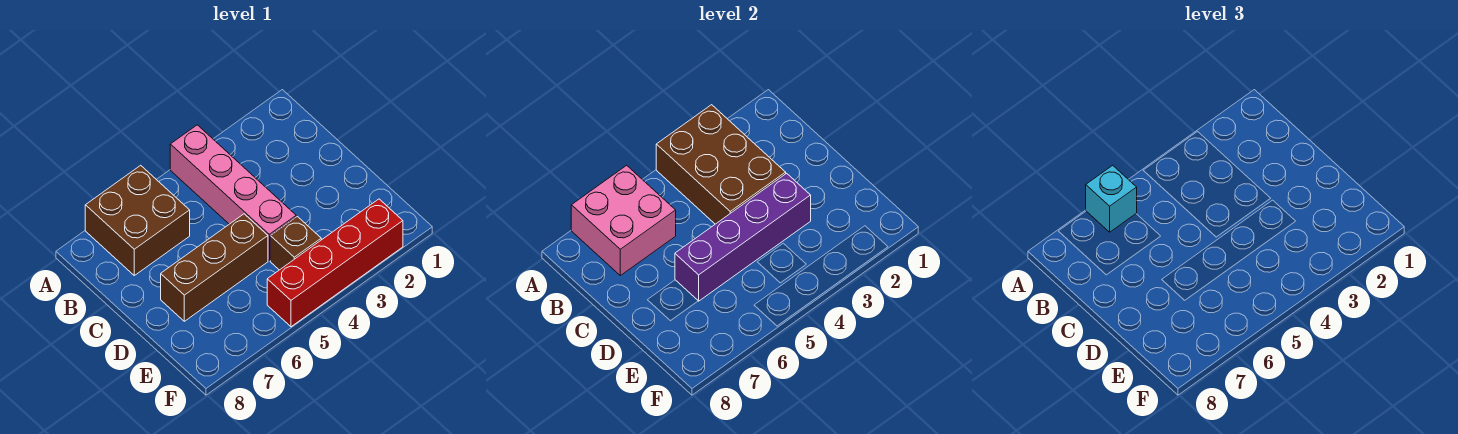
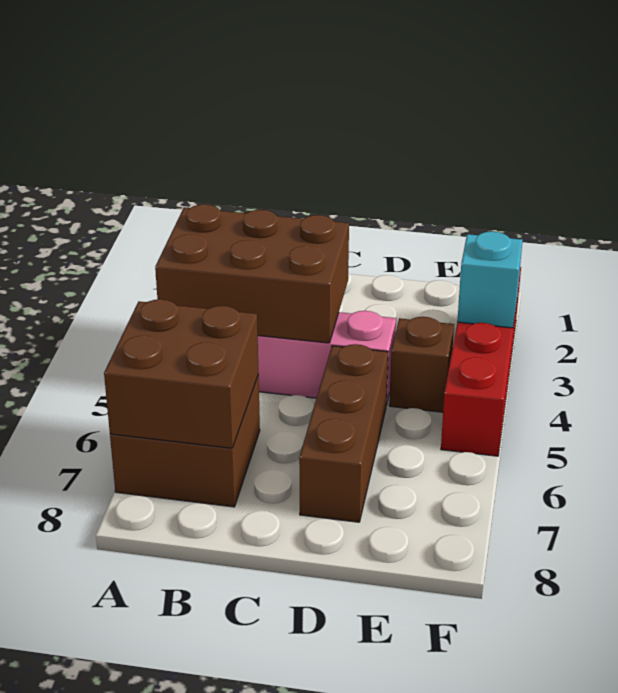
pink brick A6:B7 level 2 -> brown brick A6:B7 level 2
cyan brick A6 level 3 -> cyan brick F3 level 2
purple brick D3:D6 level 2 -> none

